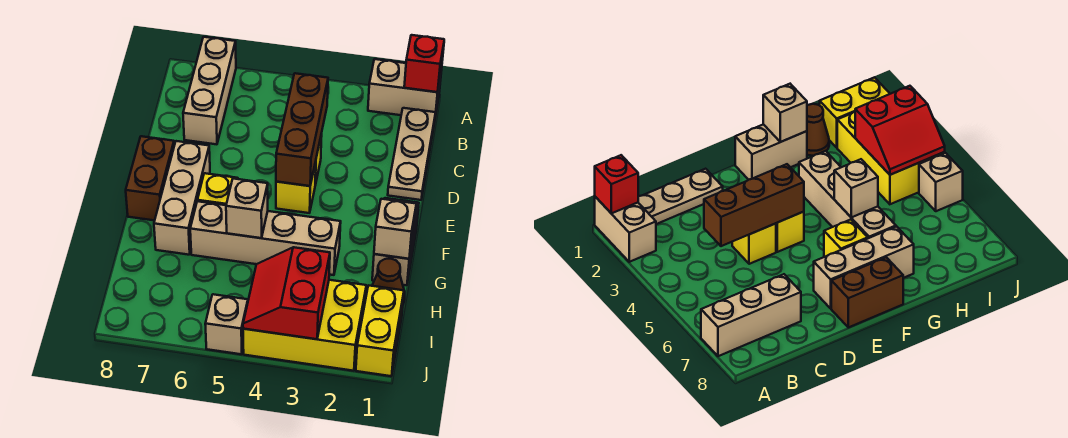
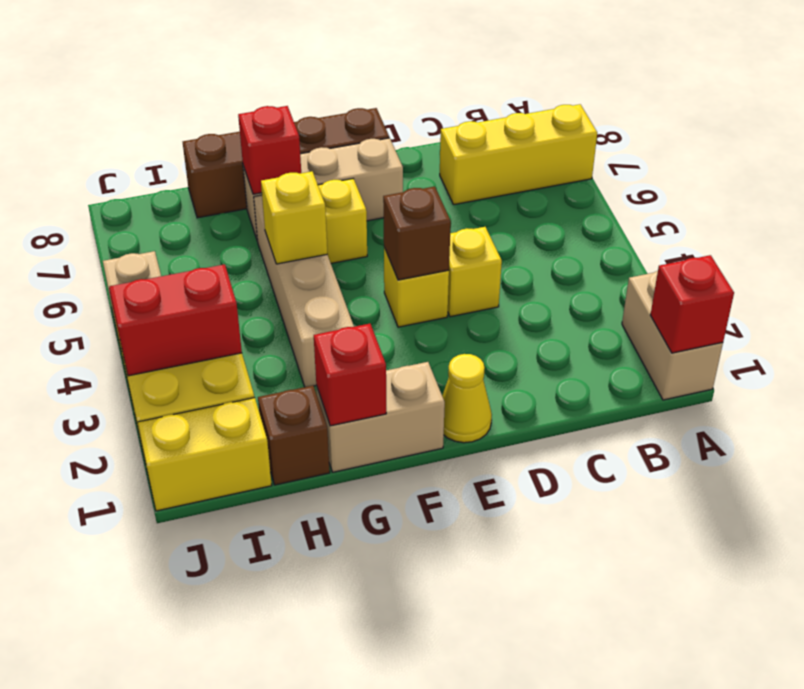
tan brick A7:C7 level 1 -> yellow brick A7:C7 level 1
tan plate B1:D1 level 1 -> none
brown brick C4:E4 level 2 -> brown brick E4 level 2
none -> yellow cone E1 level 1
brown brick E8:F8 level 1 -> brown brick E8:H8 level 1
tan brick G1 level 2 -> red brick G1 level 2
tan brick G5 level 2 -> yellow brick G5 level 2
none -> red brick G7 level 2
brown cone H1 level 1 -> brown brick H1 level 1

